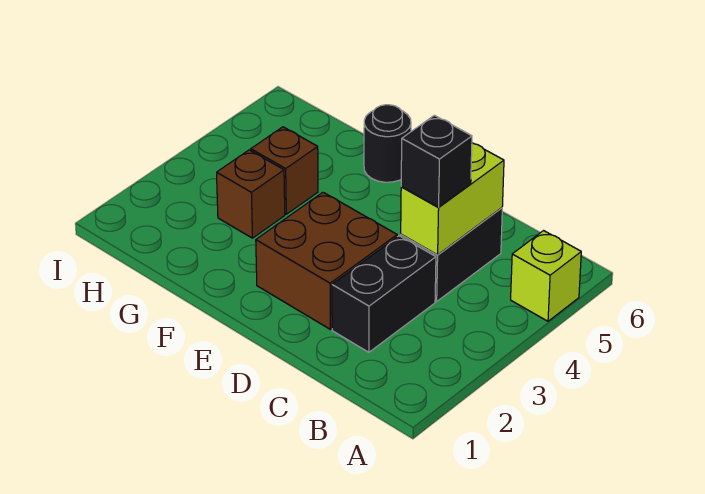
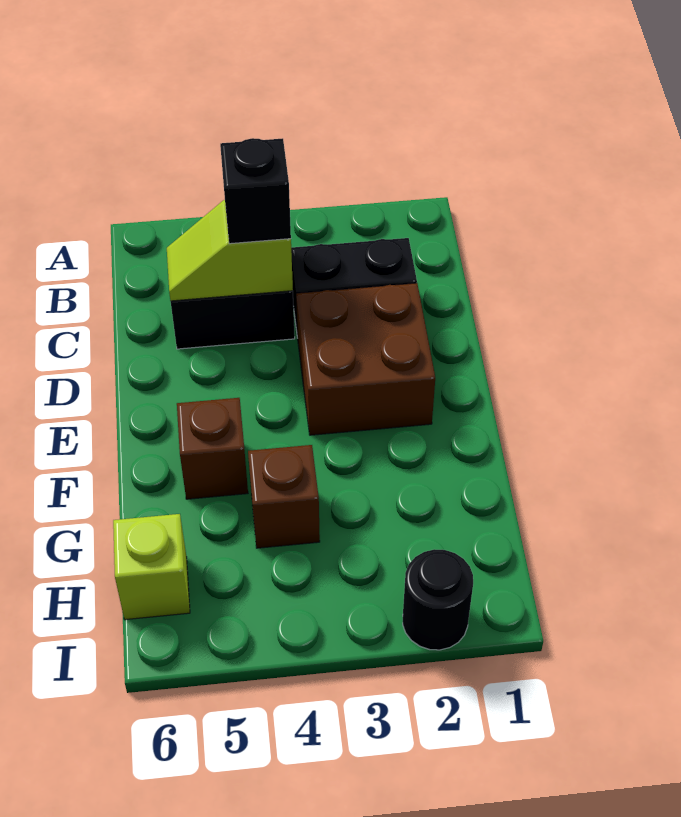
lime brick A5 level 1 -> lime brick H6 level 1
lime brick C4:C5 level 2 -> lime slope C4:C5 level 2 top 4
black round brick F6 level 1 -> black round brick I2 level 1
brown brick G3 level 1 -> brown brick F5 level 1

